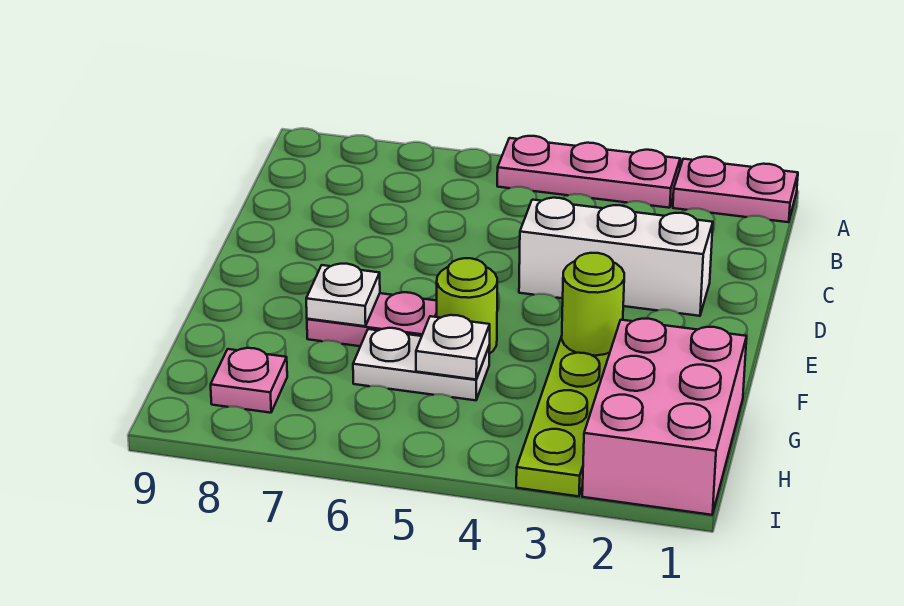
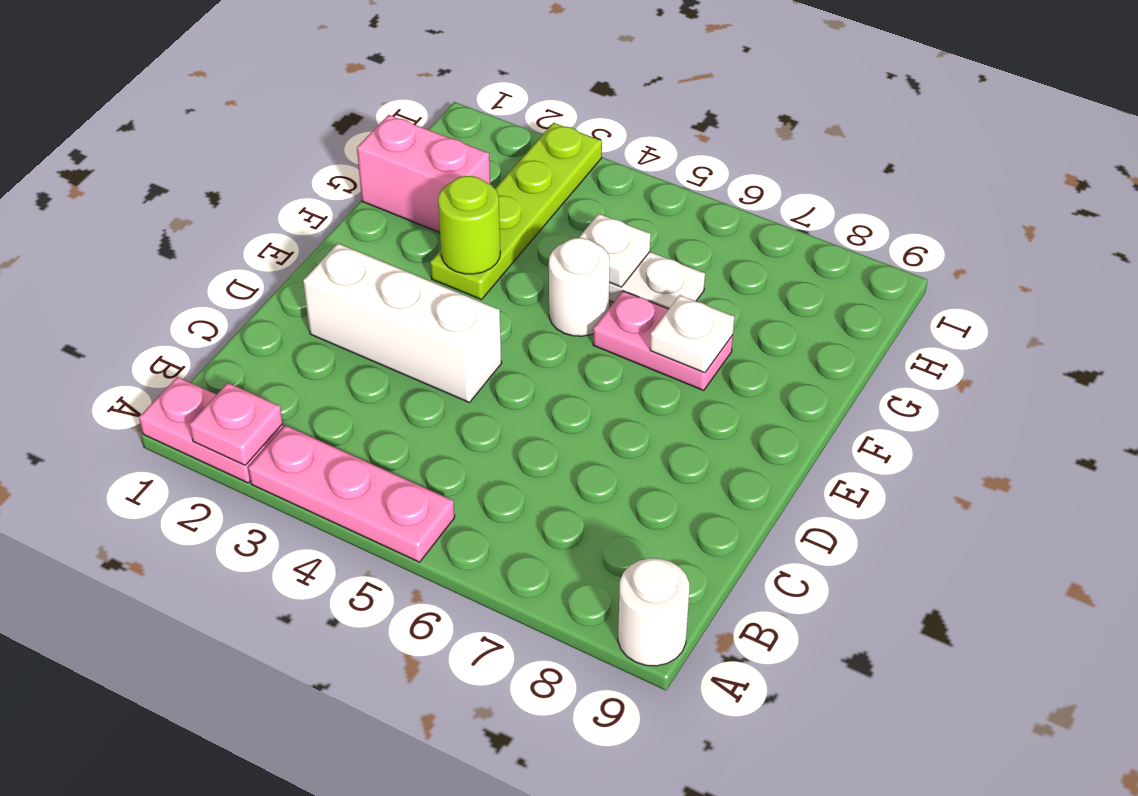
none -> white round brick A9 level 1
lime round brick F5 level 1 -> white round brick F5 level 1
pink brick G1:I2 level 1 -> pink brick G1:G2 level 1
pink plate H8 level 1 -> pink plate A2 level 2

